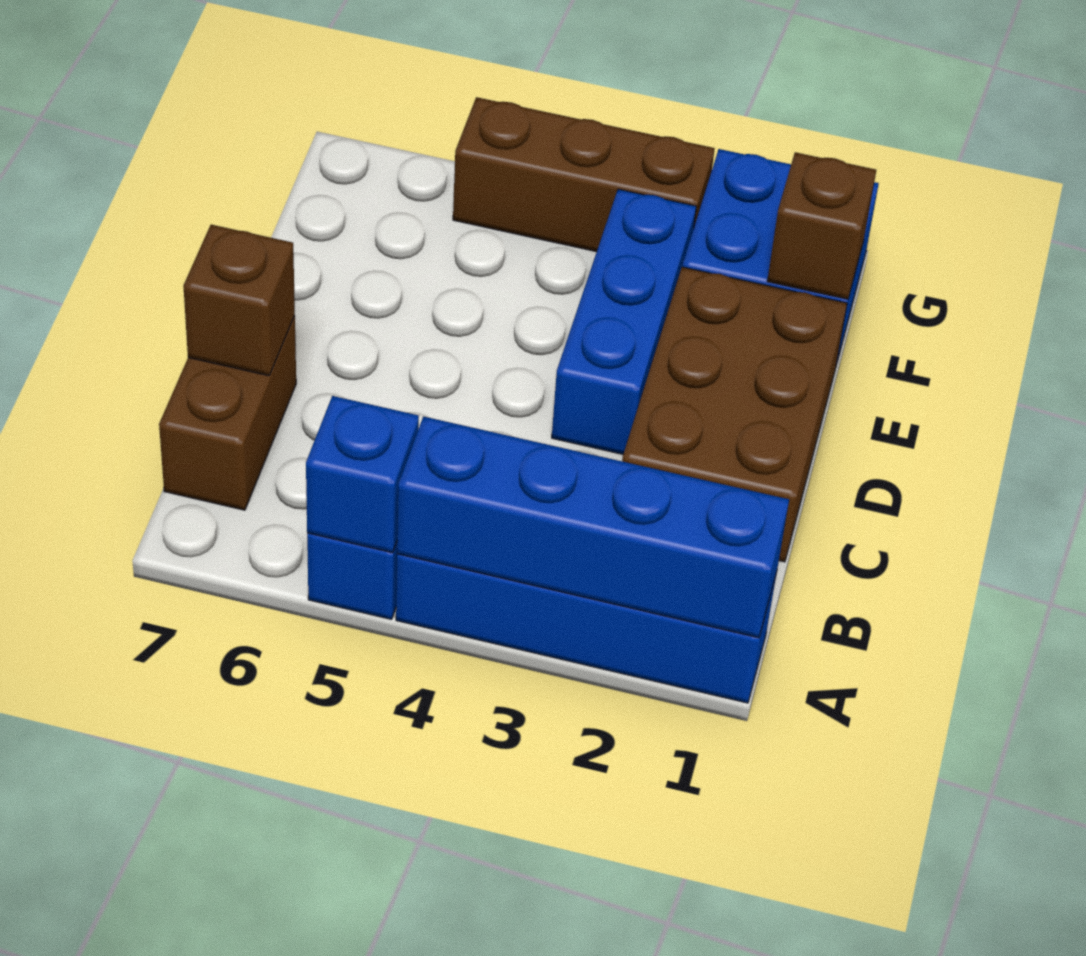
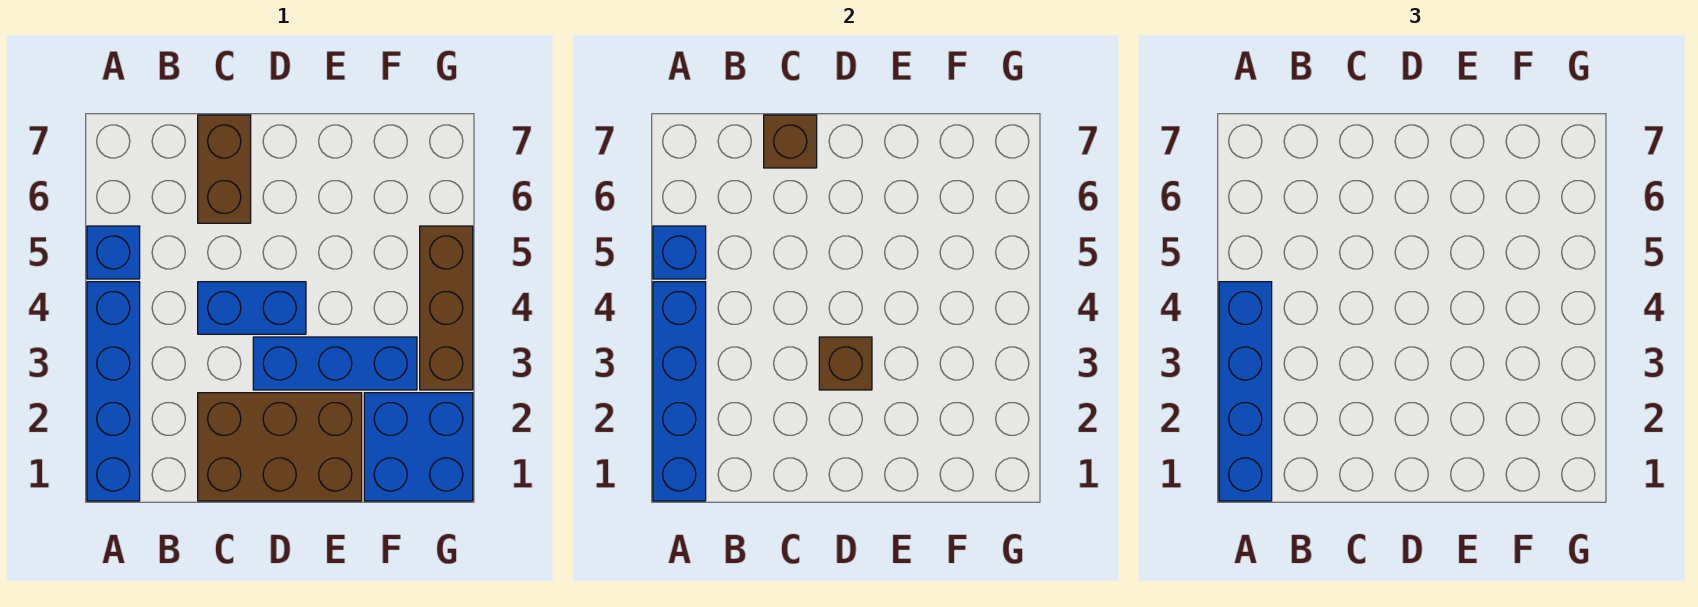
none -> blue brick A1:A4 level 3
brown brick B7:C7 level 1 -> brown brick C6:C7 level 1
none -> blue brick C4:D4 level 1
brown brick F1 level 2 -> brown brick D3 level 2

